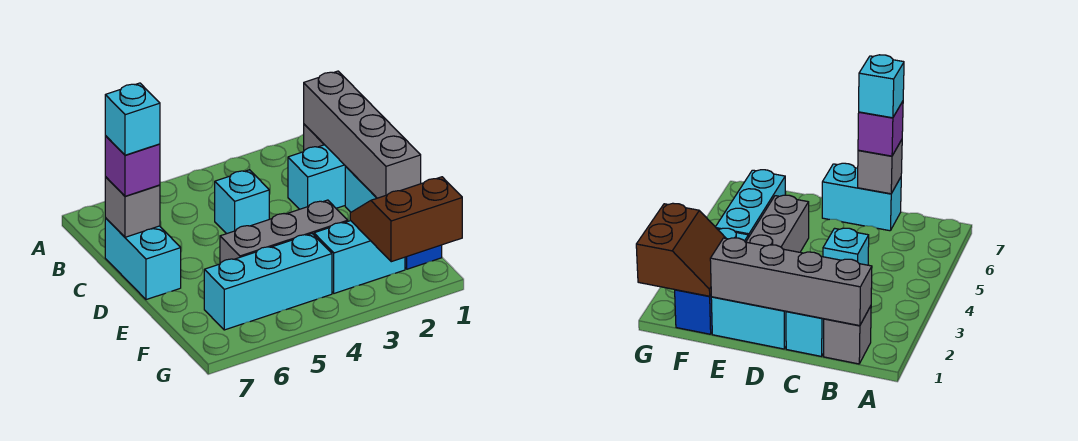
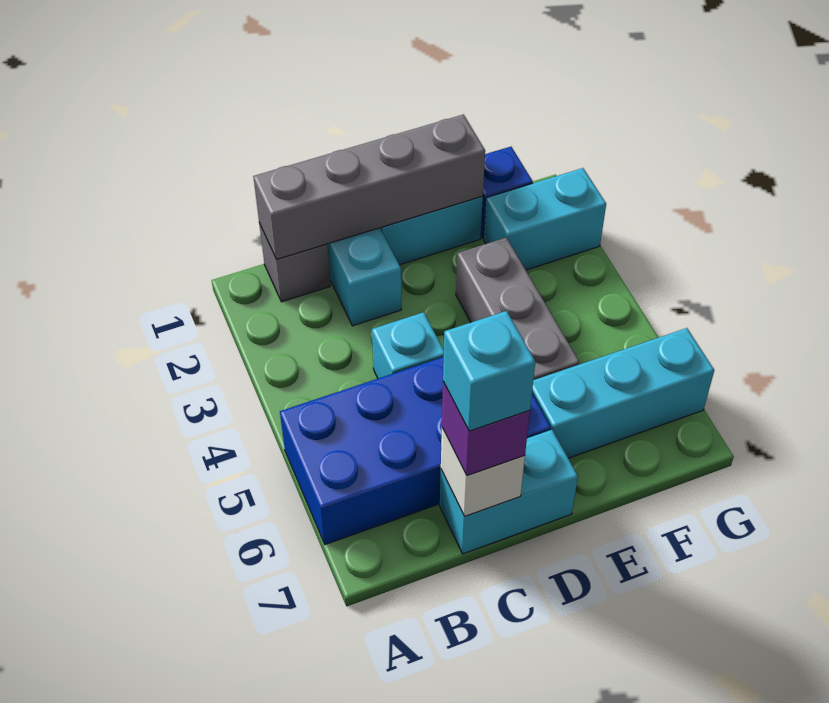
none -> blue brick A5:D6 level 1
grey brick C7 level 2 -> white brick C7 level 2
brown slope F1:G2 level 2 top G -> none
cyan brick F2:F3 level 1 -> cyan brick F2:G2 level 1
cyan brick F4:F6 level 1 -> cyan brick E6:G6 level 1

